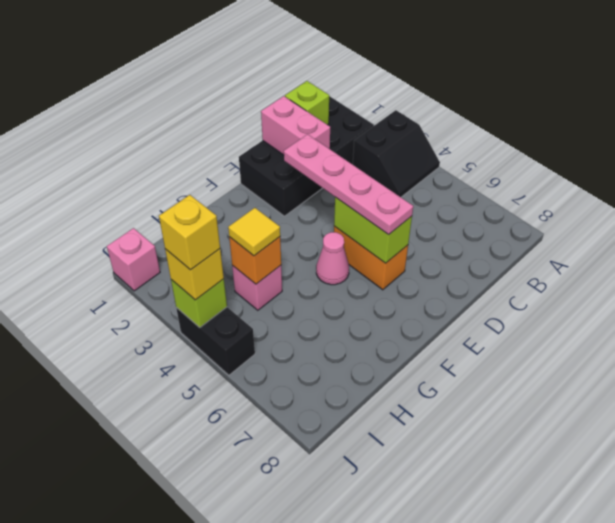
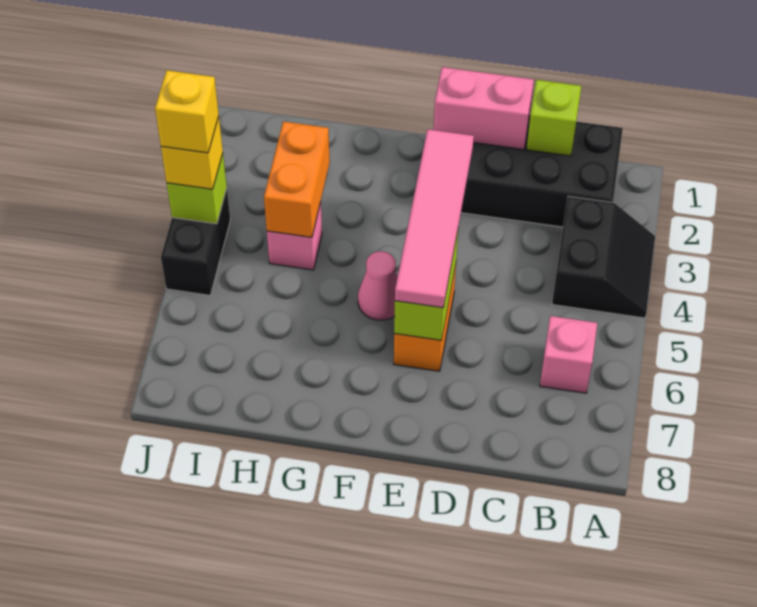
black slope A3:B4 level 1 top 3 -> black slope A3:B4 level 1 top B
pink brick D1:D2 level 2 -> pink brick D1:E1 level 2
pink plate E3:E6 level 3 -> pink tile E3:E6 level 3
orange brick H4 level 2 -> orange brick H3:H4 level 2
yellow tile H4 level 3 -> none
pink brick J1 level 1 -> pink brick B6 level 1

